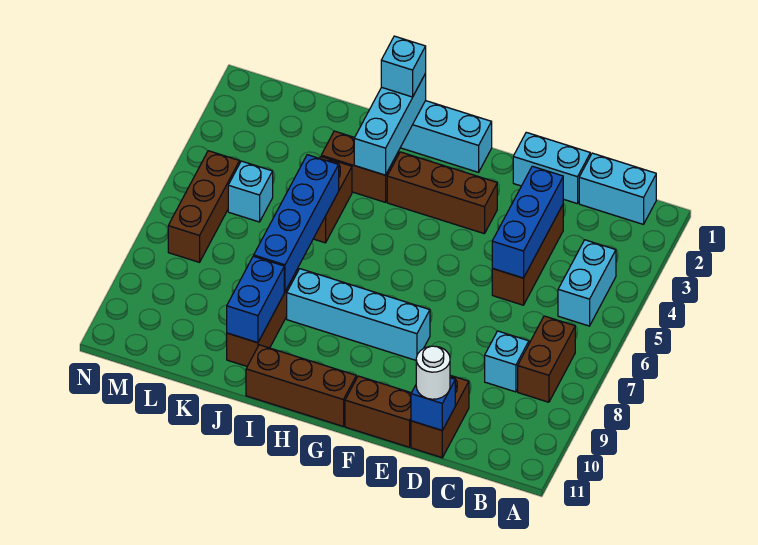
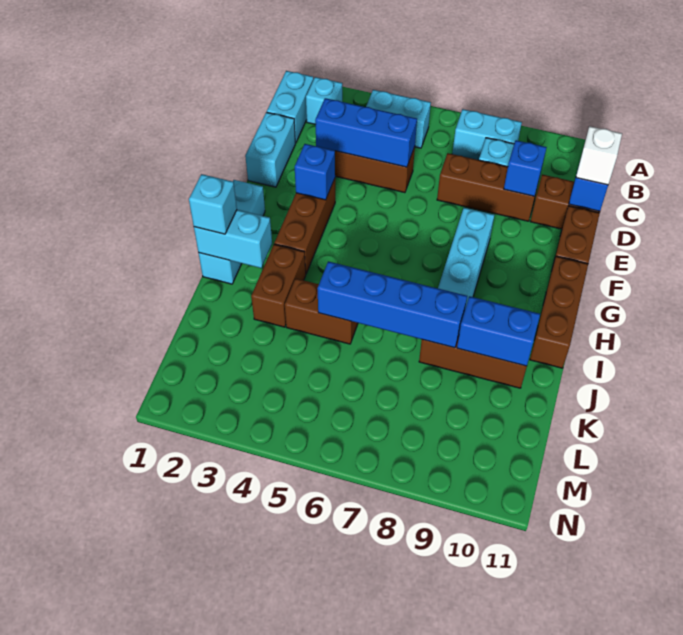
brown brick B7:B8 level 1 -> cyan brick B7:B8 level 1
none -> blue brick D9 level 2
white round brick D11 level 3 -> white brick D11 level 3
none -> blue brick F3 level 2
cyan brick I1:I3 level 2 -> cyan brick I1:I2 level 2
cyan brick L5 level 1 -> cyan brick B2 level 1
brown brick M5:M7 level 1 -> brown brick D7:D9 level 1

